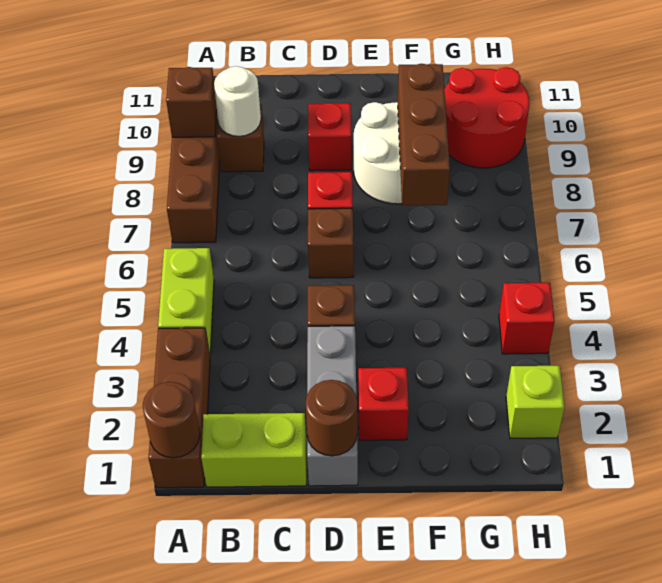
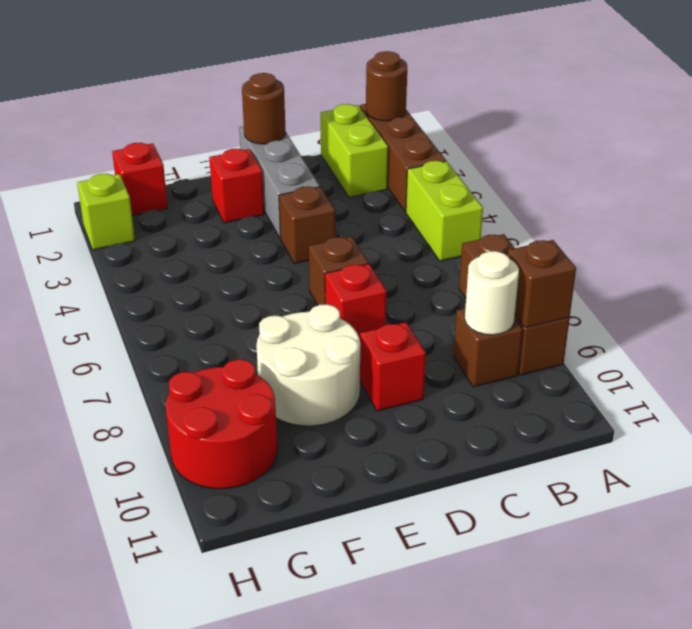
lime brick B1:C1 level 1 -> lime brick B1:B2 level 1
brown brick F7:F9 level 2 -> none
red brick H4 level 1 -> red brick G1 level 1

